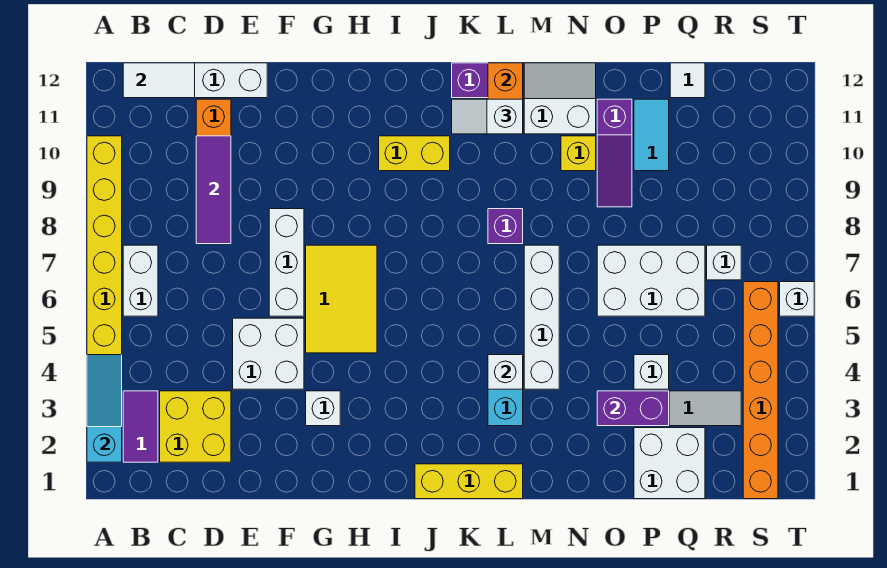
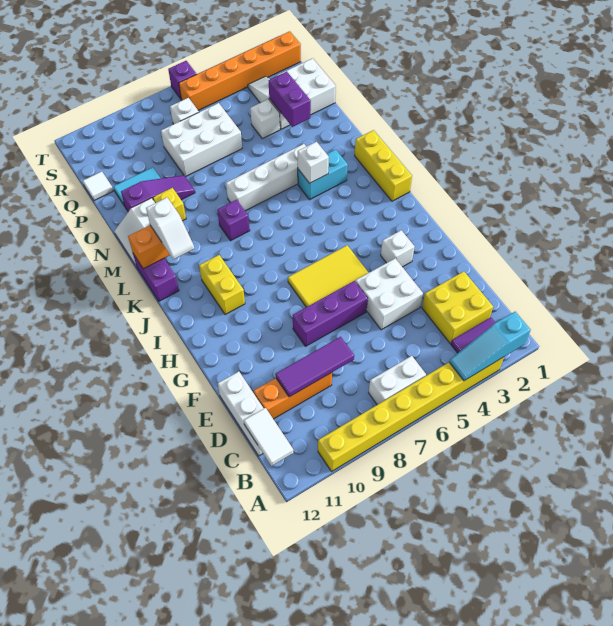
white brick F6:F8 level 1 -> purple brick F6:F8 level 1
white brick O6:Q7 level 1 -> white brick P6:Q8 level 1
white brick T6 level 1 -> purple brick T6 level 1

